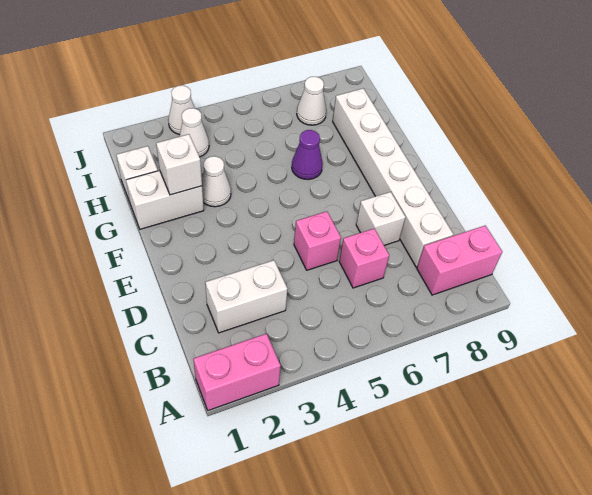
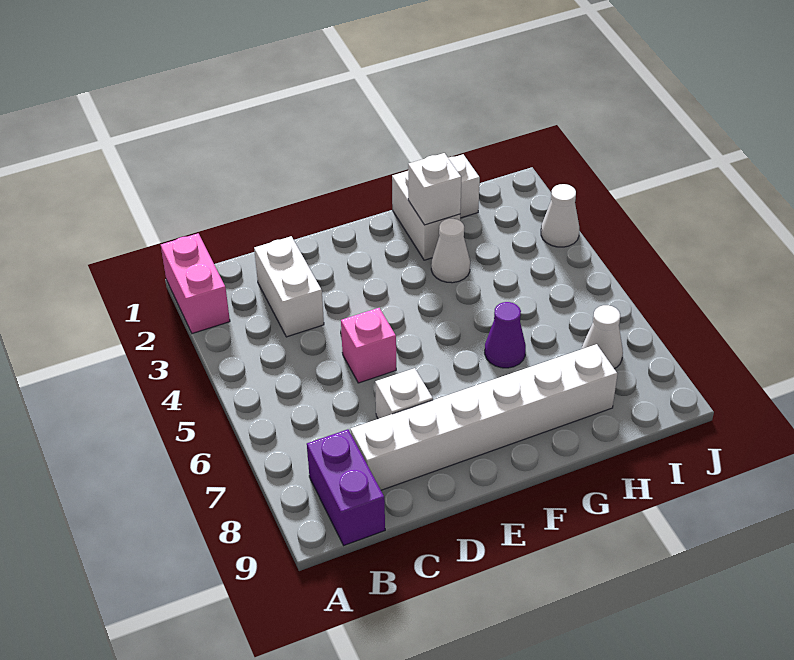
pink brick B8:B9 level 1 -> purple brick B8:B9 level 1
pink brick C6 level 1 -> none
white cone I3 level 1 -> none

